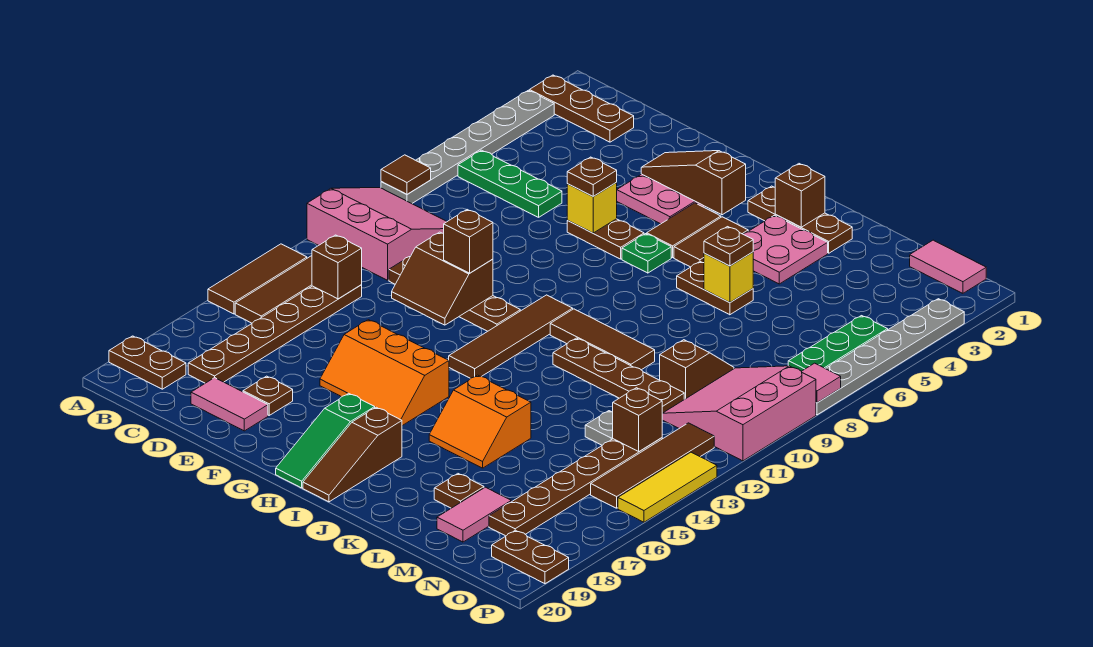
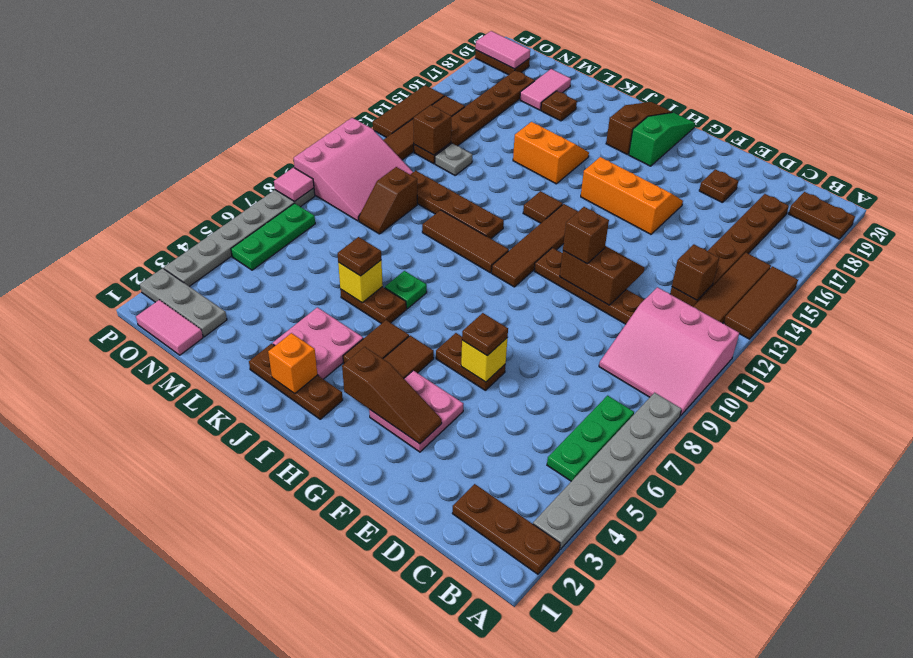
brown tile A8 level 2 -> brown tile I13 level 1
green plate B6:D6 level 1 -> green plate B5:B7 level 1
pink tile D19:E19 level 1 -> pink tile O19:P19 level 2
green plate H6 level 1 -> green plate J7 level 1
brown brick J2 level 2 -> orange brick J2 level 2
none -> grey plate N2:P2 level 1
yellow tile P13:P15 level 1 -> brown tile P13:P15 level 1

